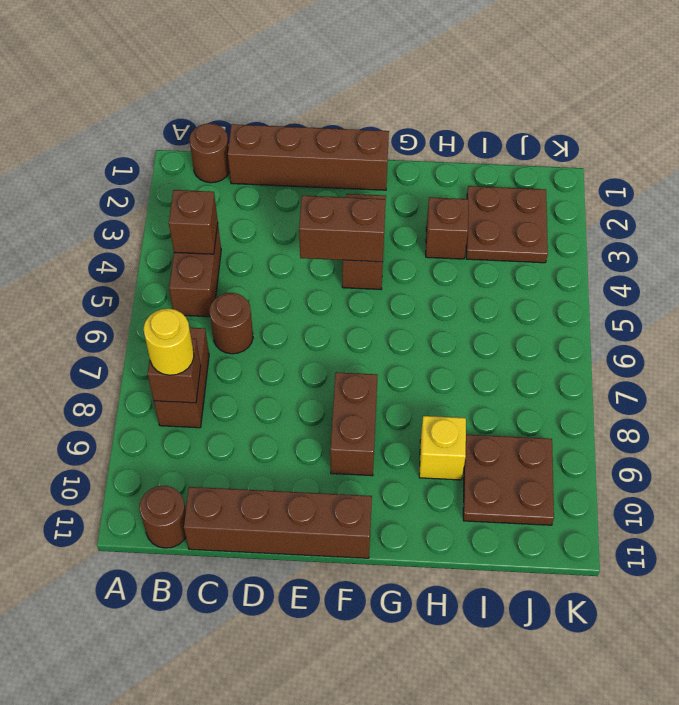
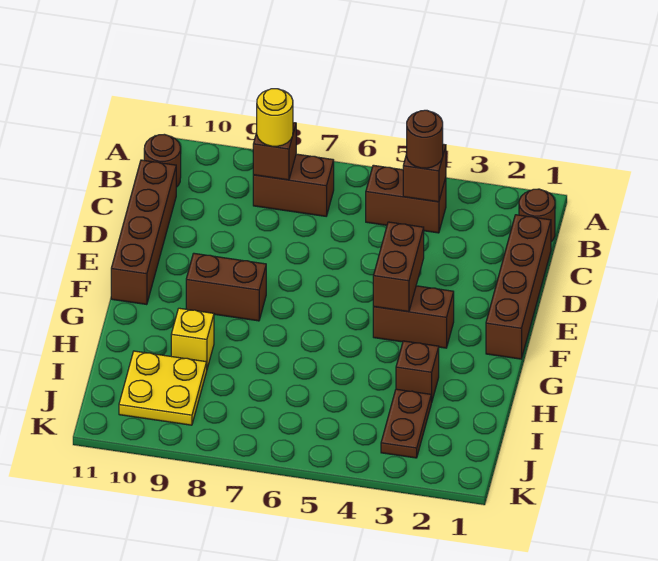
brown round brick C6 level 1 -> brown round brick B4 level 3
brown plate I2:J3 level 1 -> brown plate I3:J3 level 1
brown plate I9:J10 level 1 -> yellow plate I9:J10 level 1

